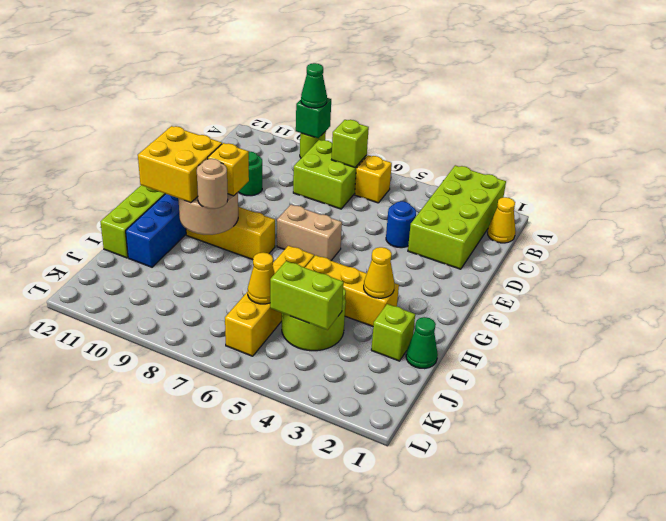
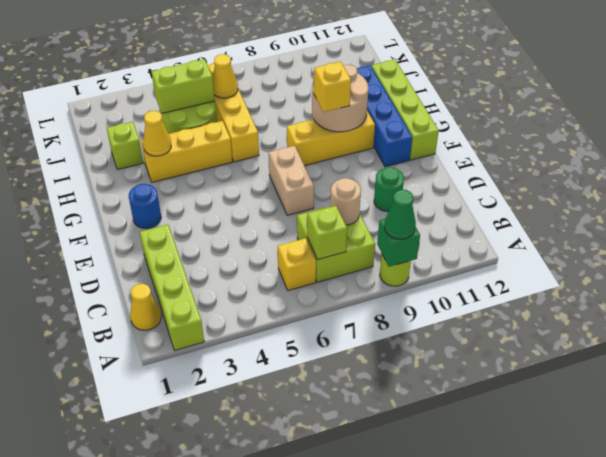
lime brick A2:D3 level 1 -> lime brick A2:D2 level 1
blue round brick D4 level 1 -> blue round brick F2 level 1
tan brick F6:F7 level 1 -> tan brick E7:F7 level 1
yellow brick G10:H11 level 3 -> none
tan round brick H9 level 3 -> tan round brick C8 level 2
green cone I1 level 1 -> none

